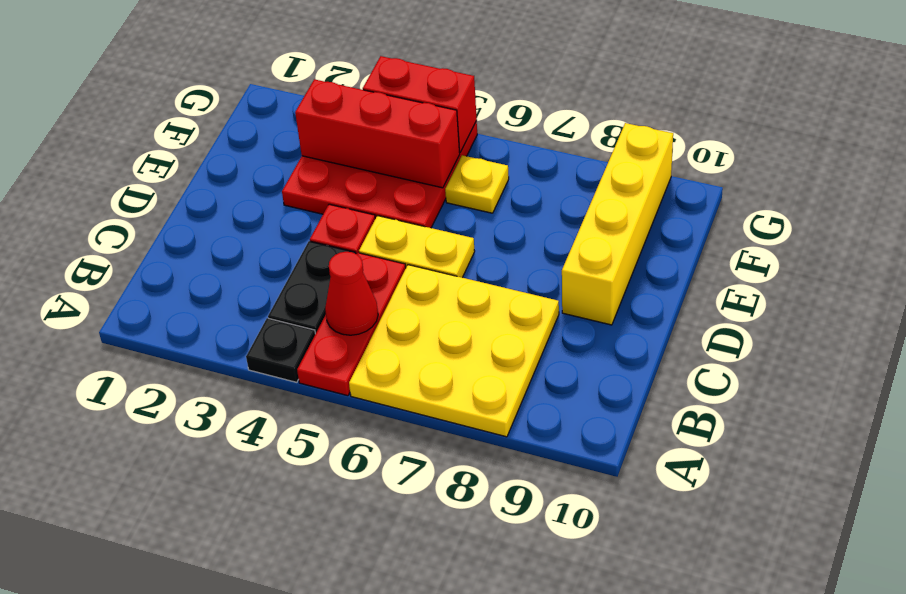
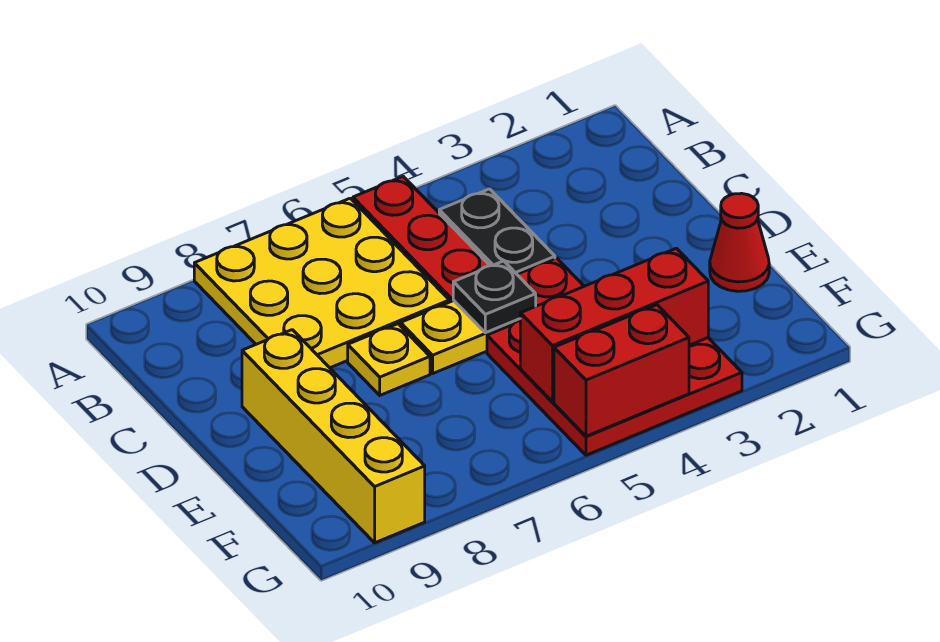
black plate A4 level 1 -> black plate D5 level 2
red cone B5 level 2 -> red cone E1 level 1
yellow plate F6 level 1 -> yellow plate D7 level 1

